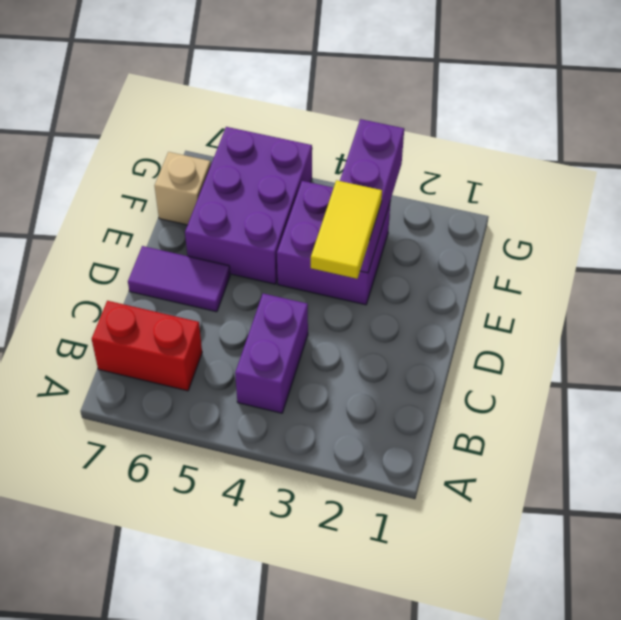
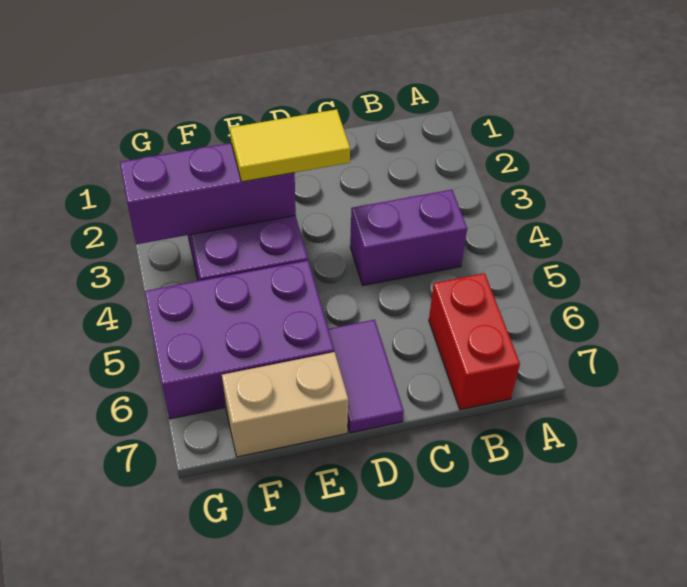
tan brick F7 level 1 -> tan brick E7:F7 level 1

